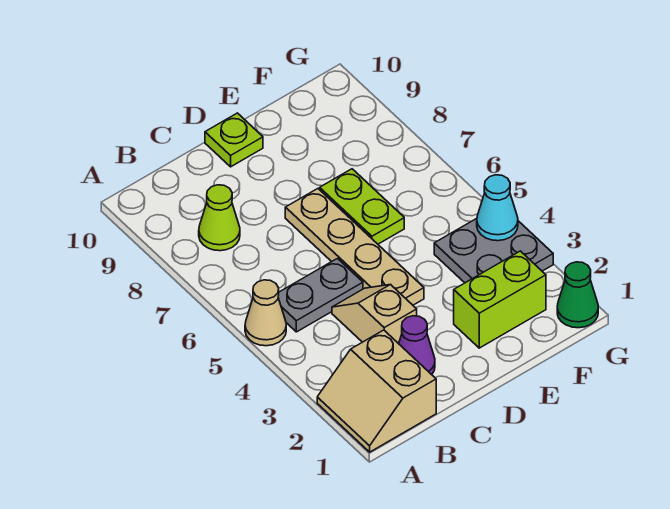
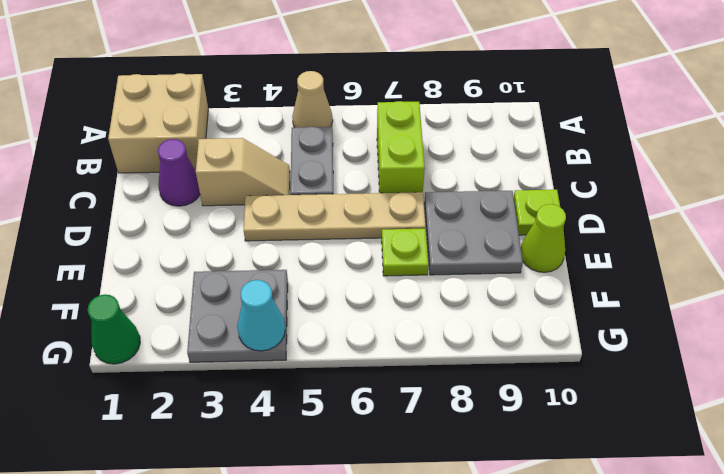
tan slope A1:B2 level 1 top B -> tan brick A1:B2 level 1
lime cone B8 level 1 -> lime cone E10 level 1
none -> grey plate D8:E9 level 1
lime brick E2:F2 level 1 -> lime brick B7:C7 level 1
lime plate E6:E7 level 1 -> lime plate E7 level 1

